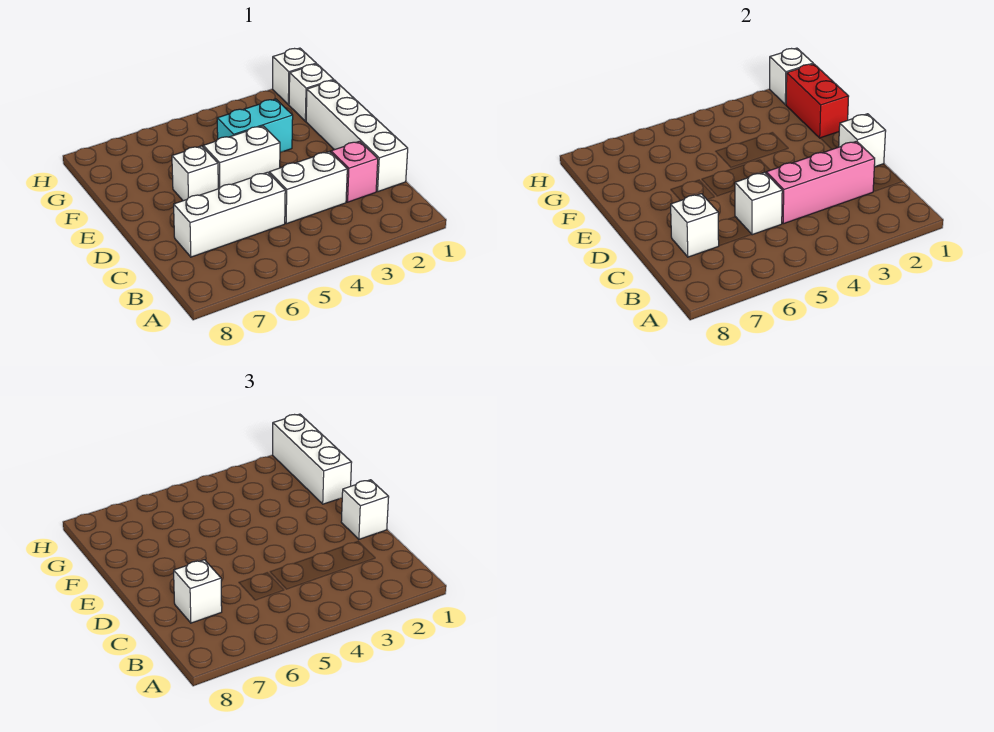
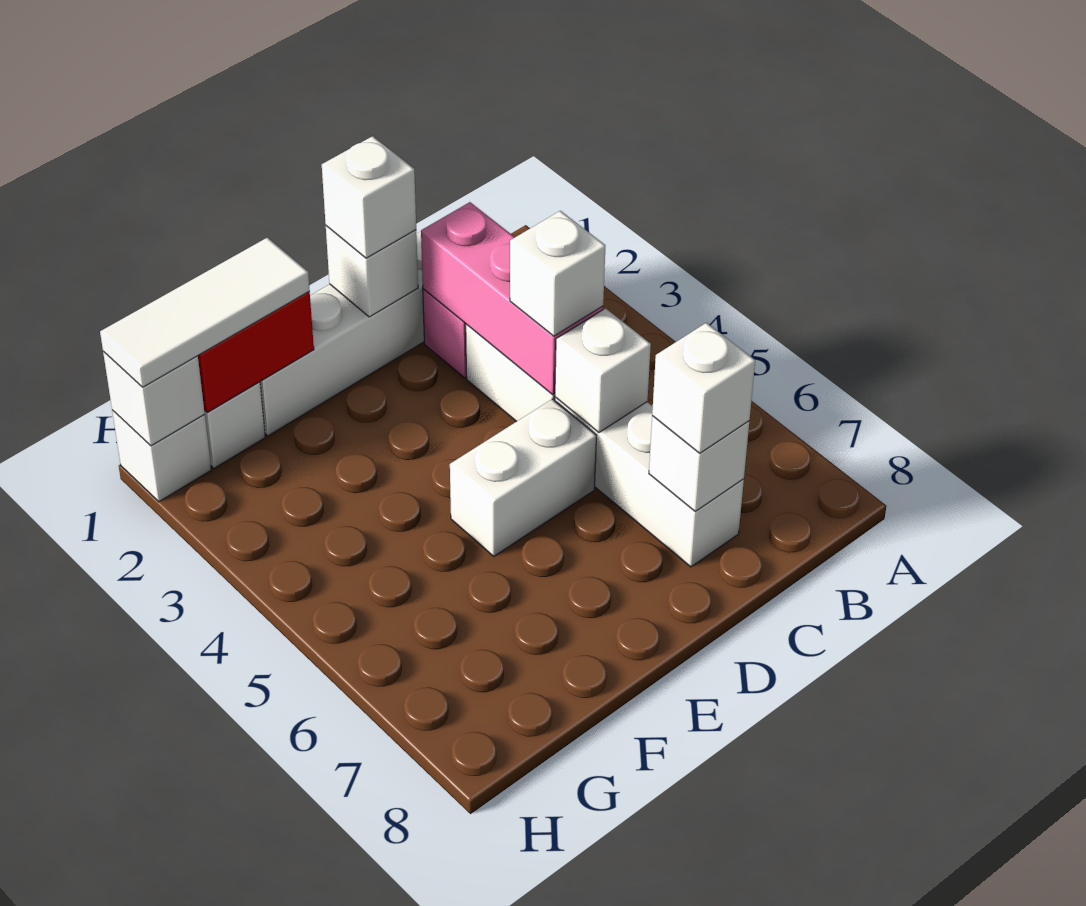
white brick E4:E5 level 1 -> white brick D5:E5 level 1
white brick E6 level 1 -> white brick C4 level 3
white brick F1:H1 level 3 -> white tile F1:H1 level 3
cyan brick F3:F4 level 1 -> none

